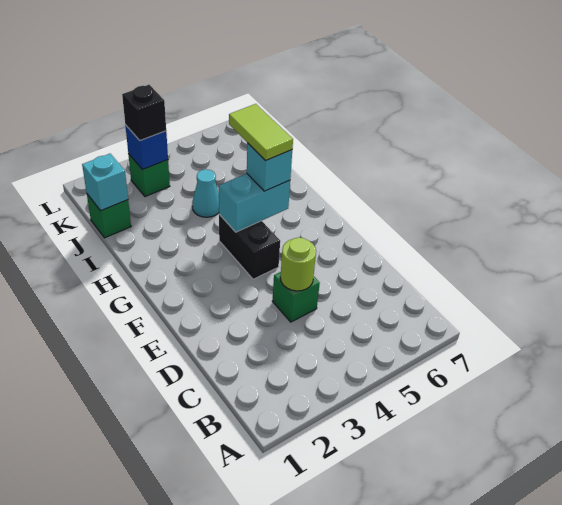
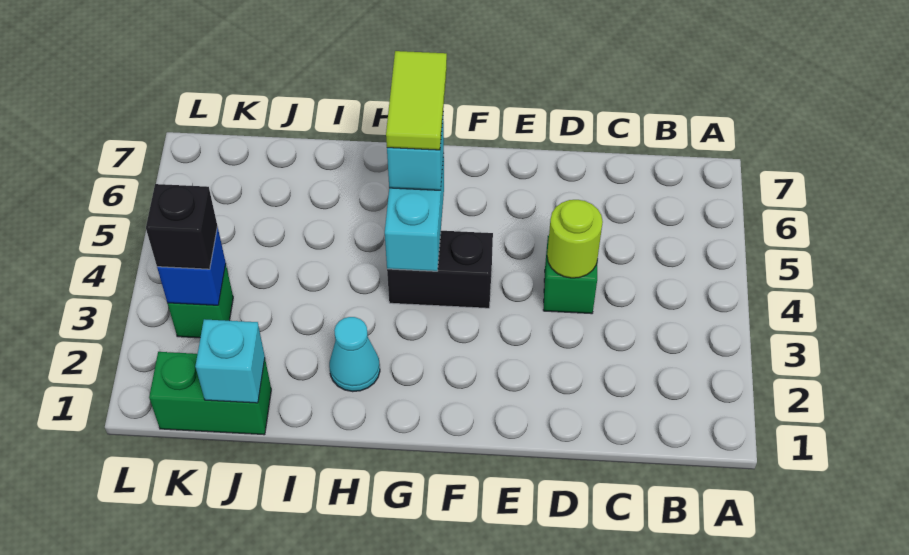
lime tile G5:H5 level 4 -> lime tile G5:G6 level 4
cyan cone I4 level 1 -> cyan cone H2 level 1
green brick J1 level 1 -> green brick J1:K1 level 1

